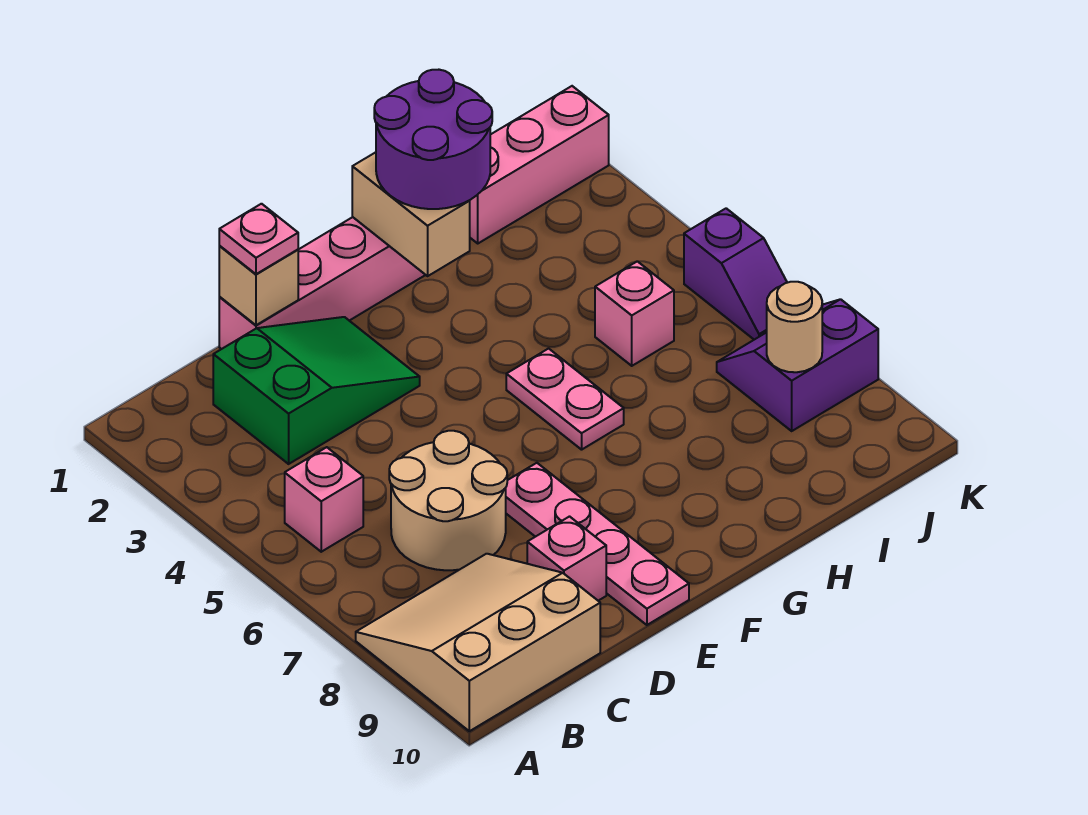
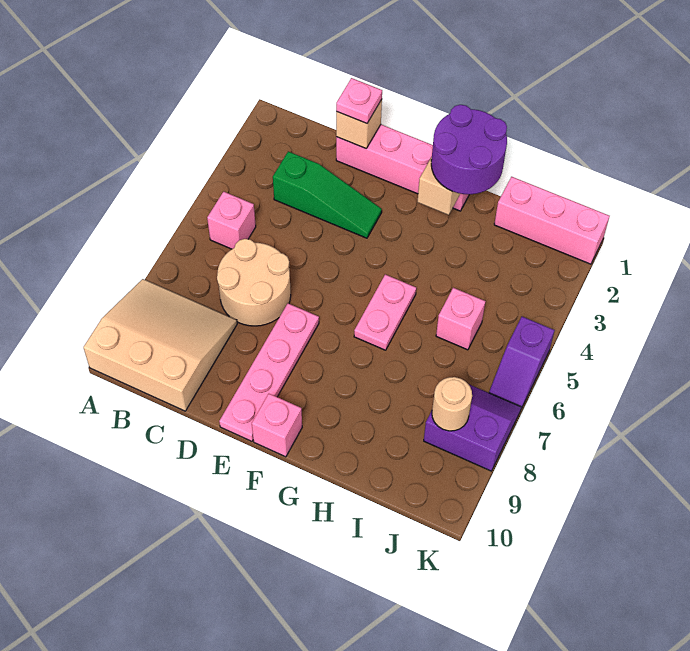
green slope C2:E3 level 1 top C -> green slope C3:E3 level 1 top C
pink brick D9 level 1 -> pink brick F10 level 1

